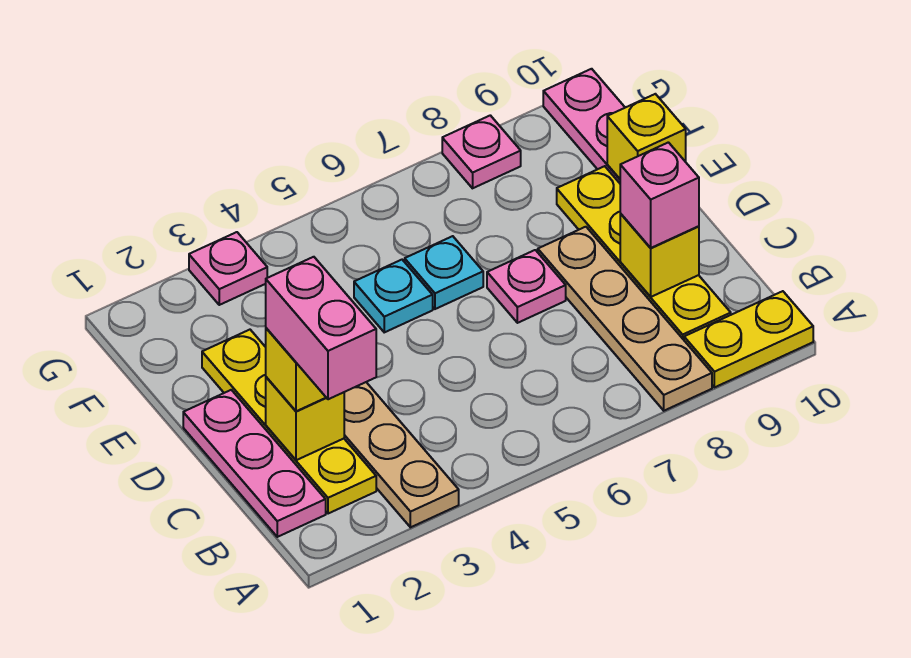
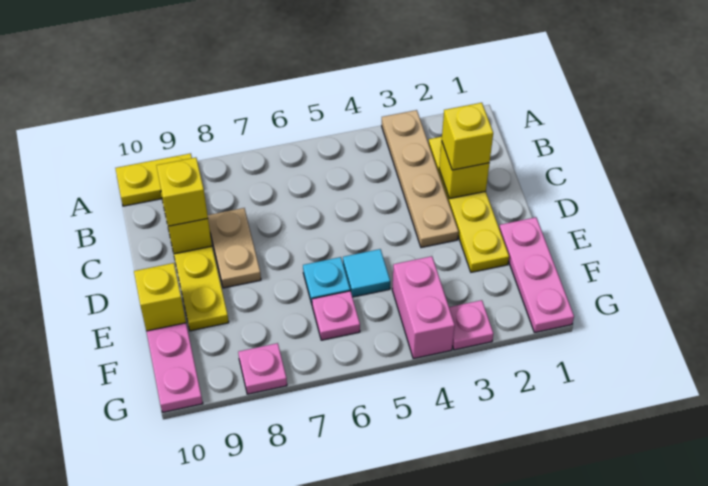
tan plate A8:D8 level 1 -> tan plate C8:D8 level 1
pink plate B1:D1 level 1 -> pink plate E1:G1 level 1
pink brick B2:C2 level 4 -> pink brick F4:G4 level 1
pink brick C9 level 3 -> yellow brick C9 level 3
pink plate D7 level 1 -> pink plate F6 level 1
cyan plate E5 level 1 -> cyan tile E5 level 1

